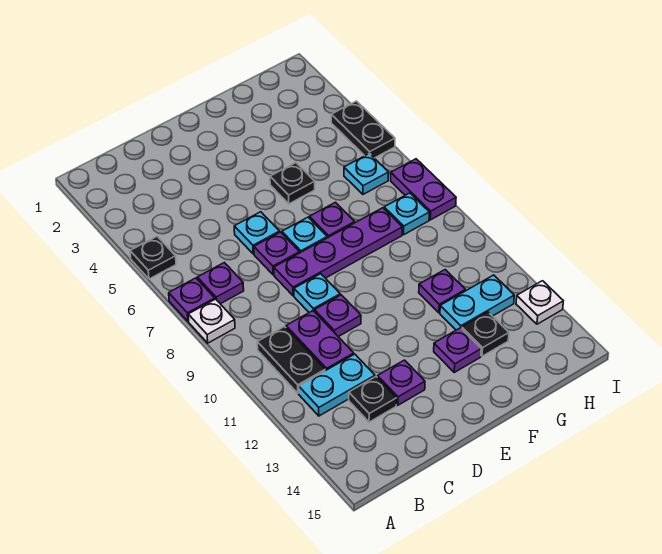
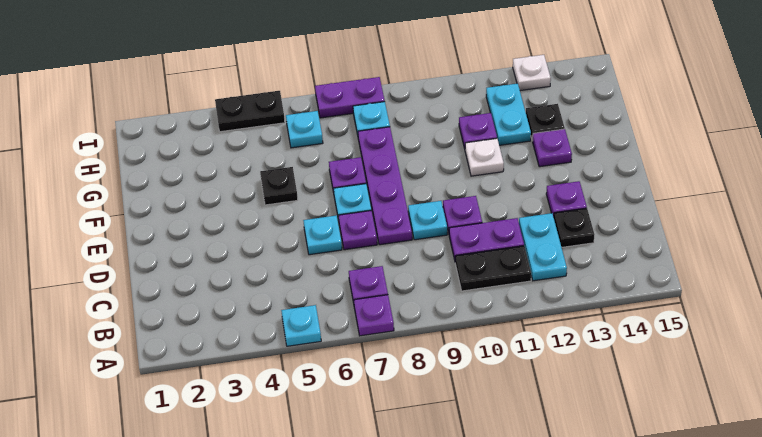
black plate A5 level 1 -> cyan plate A5 level 1
white plate A8 level 1 -> white plate F11 level 1

